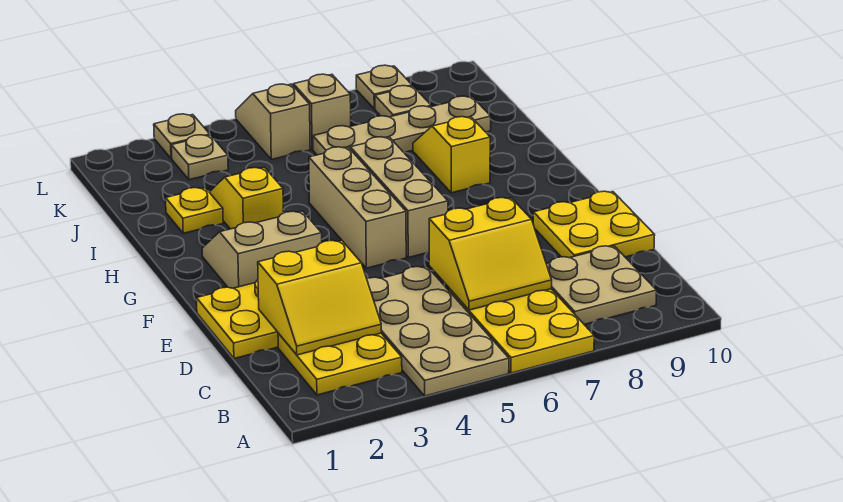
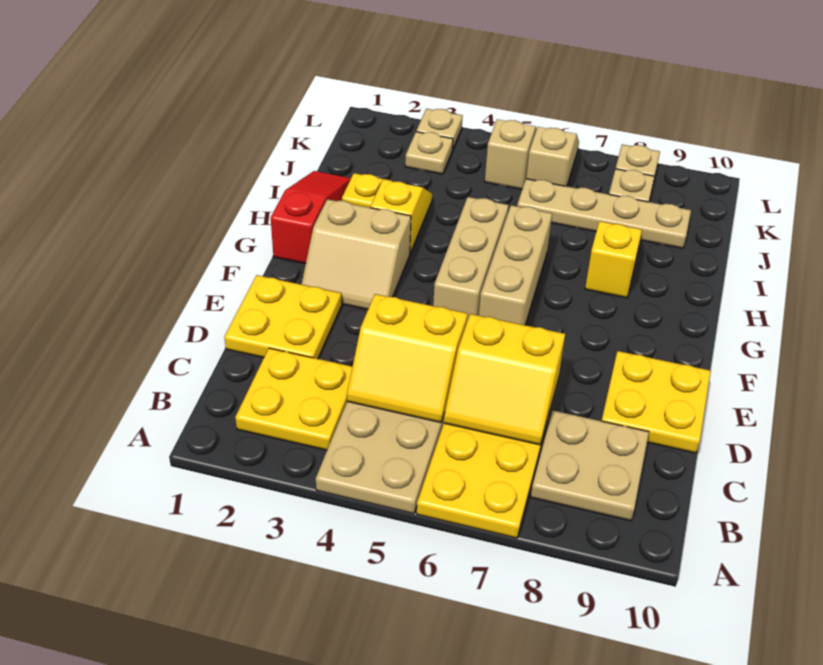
yellow slope C2:D3 level 2 top D -> yellow slope C4:D5 level 2 top D
tan slope F2:G3 level 1 top F -> tan slope F2:G3 level 1 top G
none -> red slope G1:I1 level 1 top G

